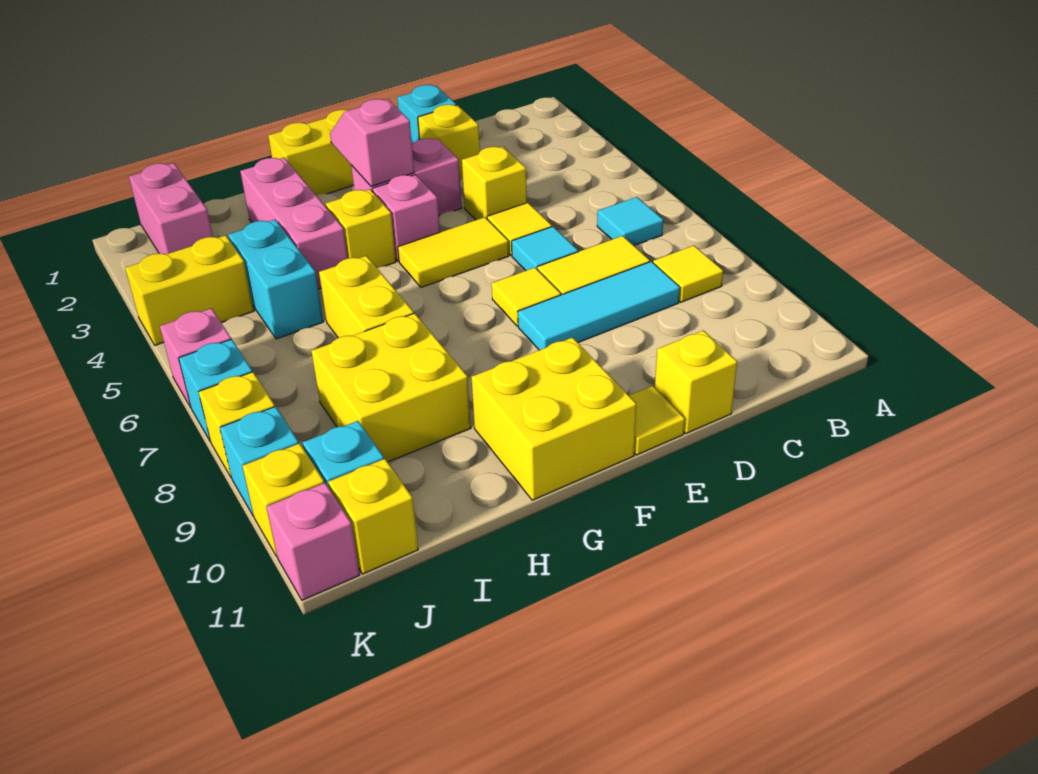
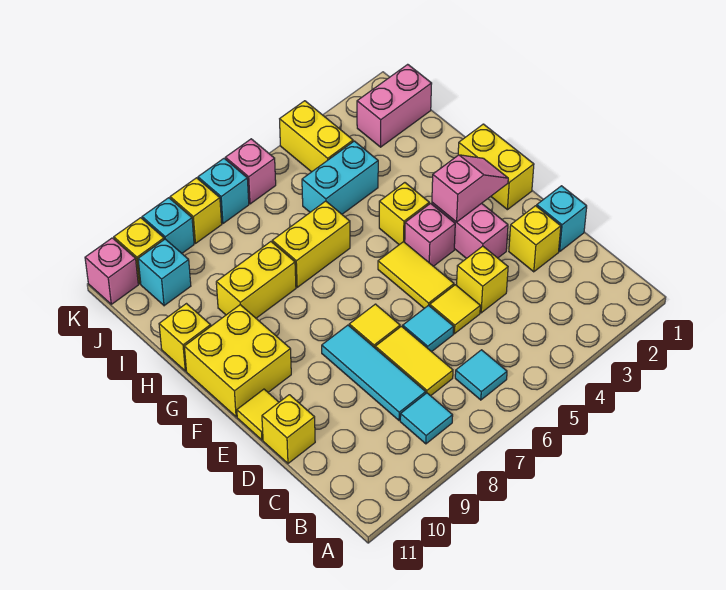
yellow tile B8 level 1 -> cyan tile B8 level 1
pink brick H2:H4 level 1 -> none
yellow brick H8:I9 level 1 -> yellow brick H8:H9 level 1
yellow brick J11 level 1 -> yellow brick H11 level 1

